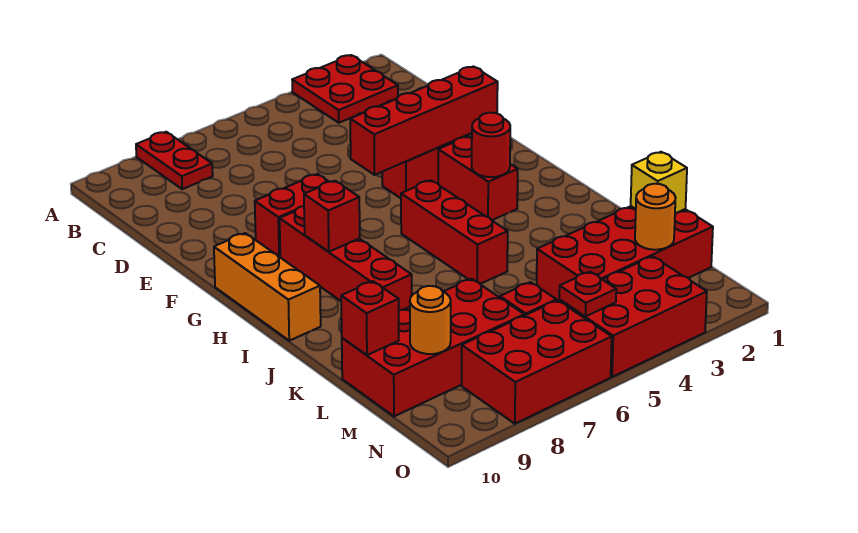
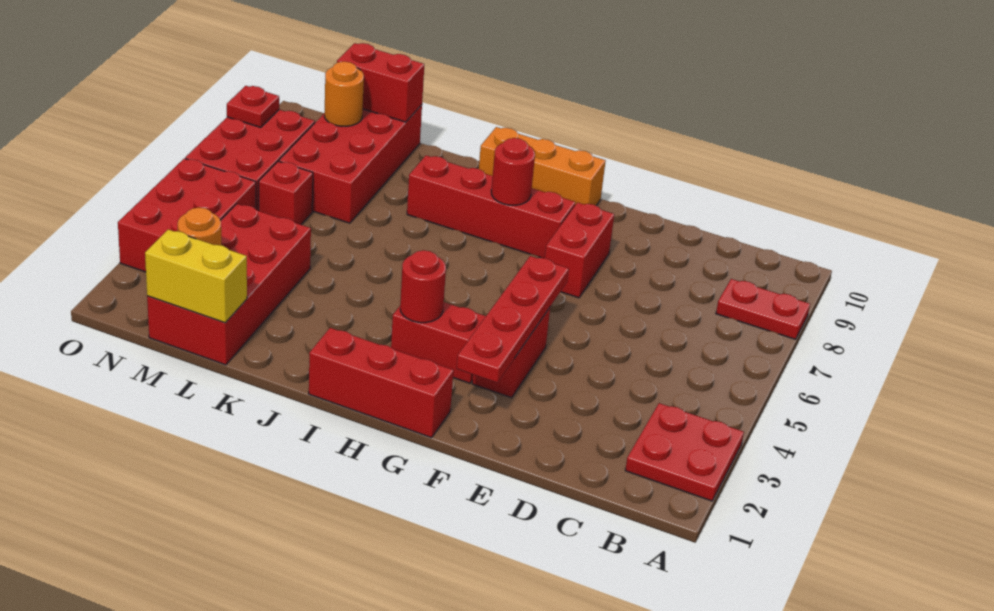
red brick F2:F5 level 2 -> red plate F2:F5 level 2
red brick H5:J5 level 1 -> red brick G1:I1 level 1
red brick H8 level 2 -> red round brick H8 level 2
yellow brick L1 level 2 -> yellow brick L1:M1 level 2
red brick L10 level 2 -> red brick L10:M10 level 2
red plate N5 level 2 -> red plate O8 level 2

